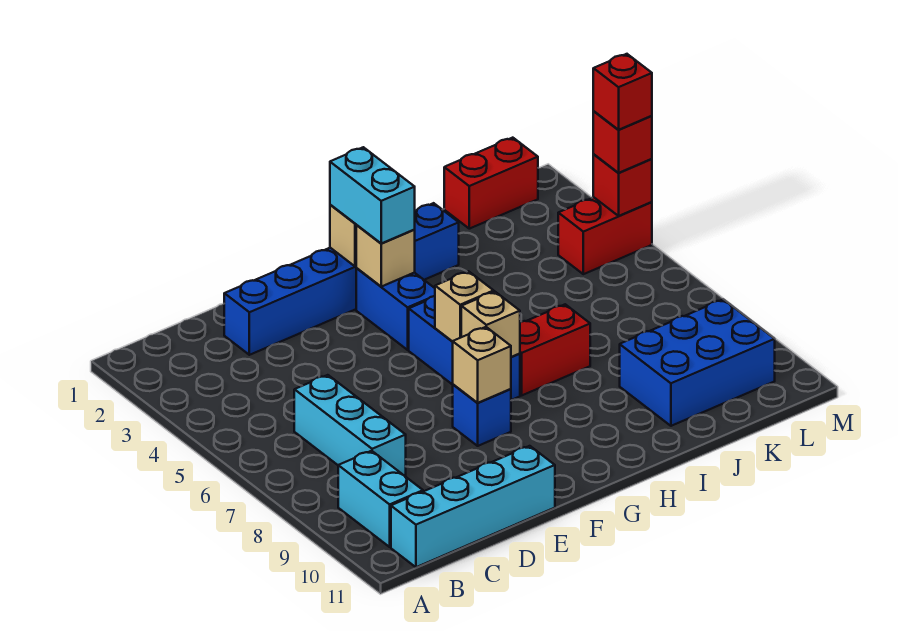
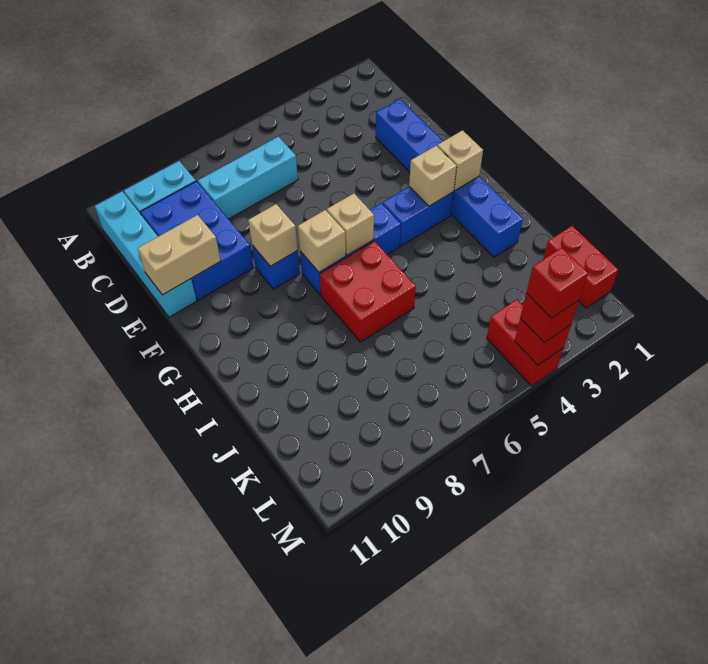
none -> tan brick E10:E11 level 2
cyan brick G2:G3 level 3 -> none
red brick H7:I7 level 1 -> red brick H6:I7 level 1
blue brick J9:L10 level 1 -> blue brick C9:E10 level 1

